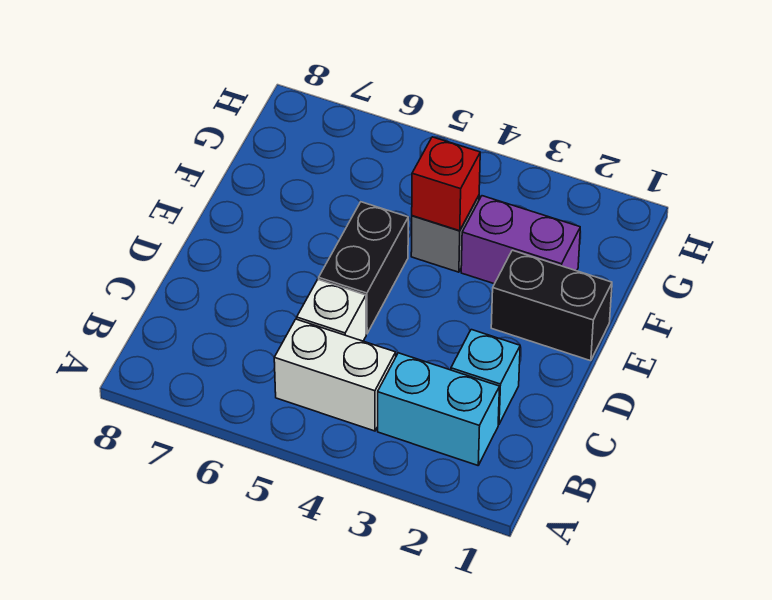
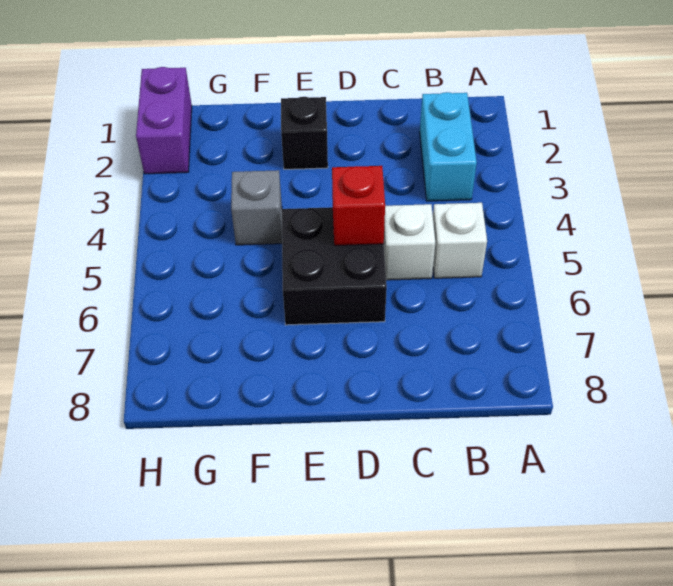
white brick B4:B5 level 1 -> white brick B5 level 1
cyan brick C2 level 1 -> none
black brick D5:E5 level 1 -> black brick D5:E6 level 1
black brick E1:E2 level 1 -> black brick E2 level 1
purple brick F2:F3 level 1 -> purple brick H1:H2 level 1
red brick F4 level 2 -> red brick D5 level 2

